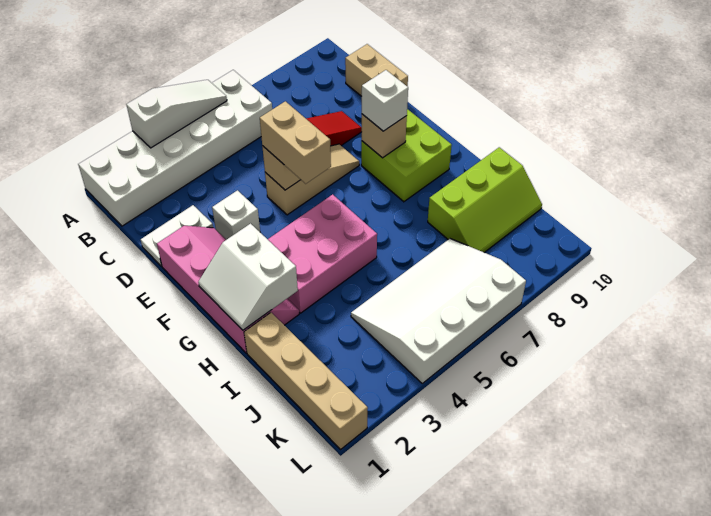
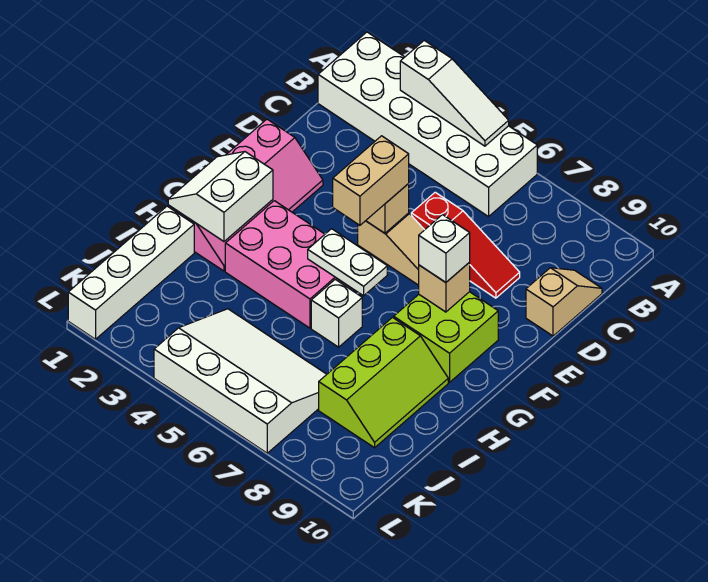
tan brick C10:D10 level 1 -> tan slope C10:D10 level 1 top D
white plate D1:D2 level 1 -> white plate G5:G6 level 2
white brick E3 level 1 -> white brick H6 level 1
tan brick I1:L1 level 1 -> white brick I1:L1 level 1
lime slope I8:J10 level 1 top I -> lime slope H8:J9 level 1 top 8

